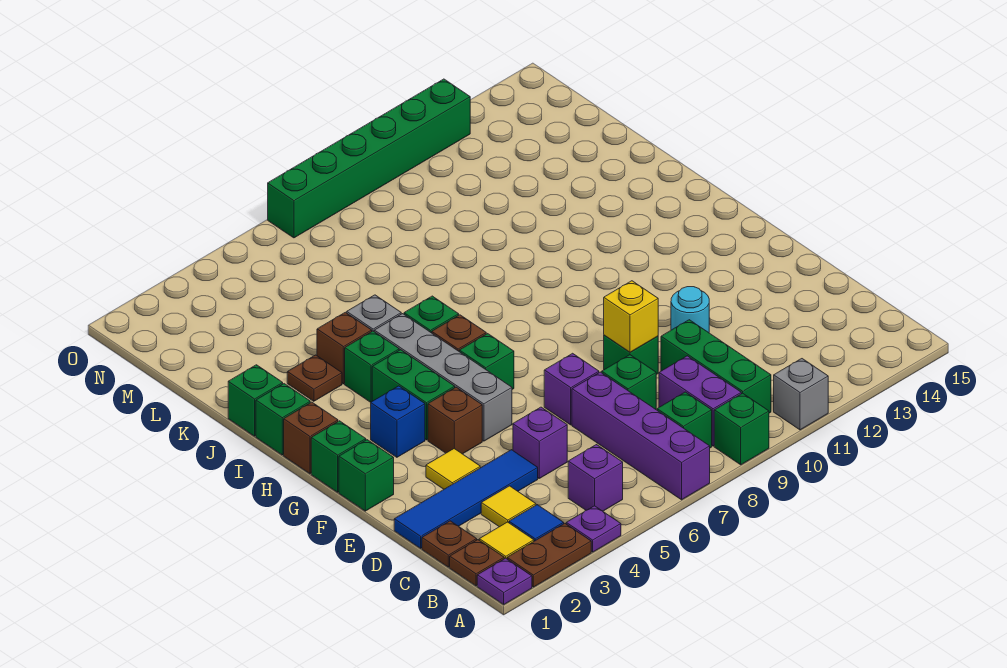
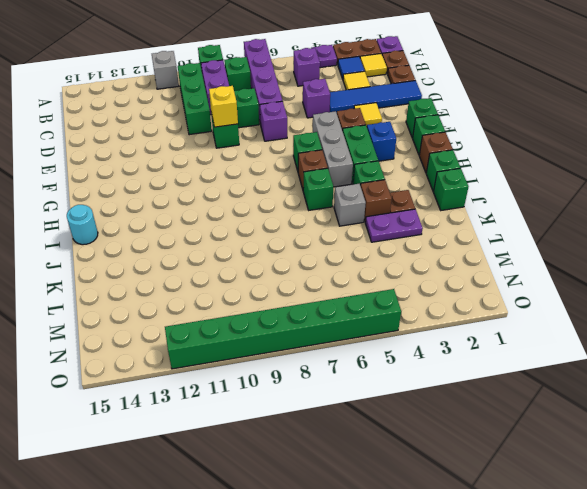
cyan round brick E11 level 1 -> cyan round brick I15 level 1
grey brick F5:I5 level 1 -> grey brick F5:H5 level 1
none -> purple plate K3:K4 level 1
green brick O7:O12 level 1 -> green brick O5:O12 level 1

